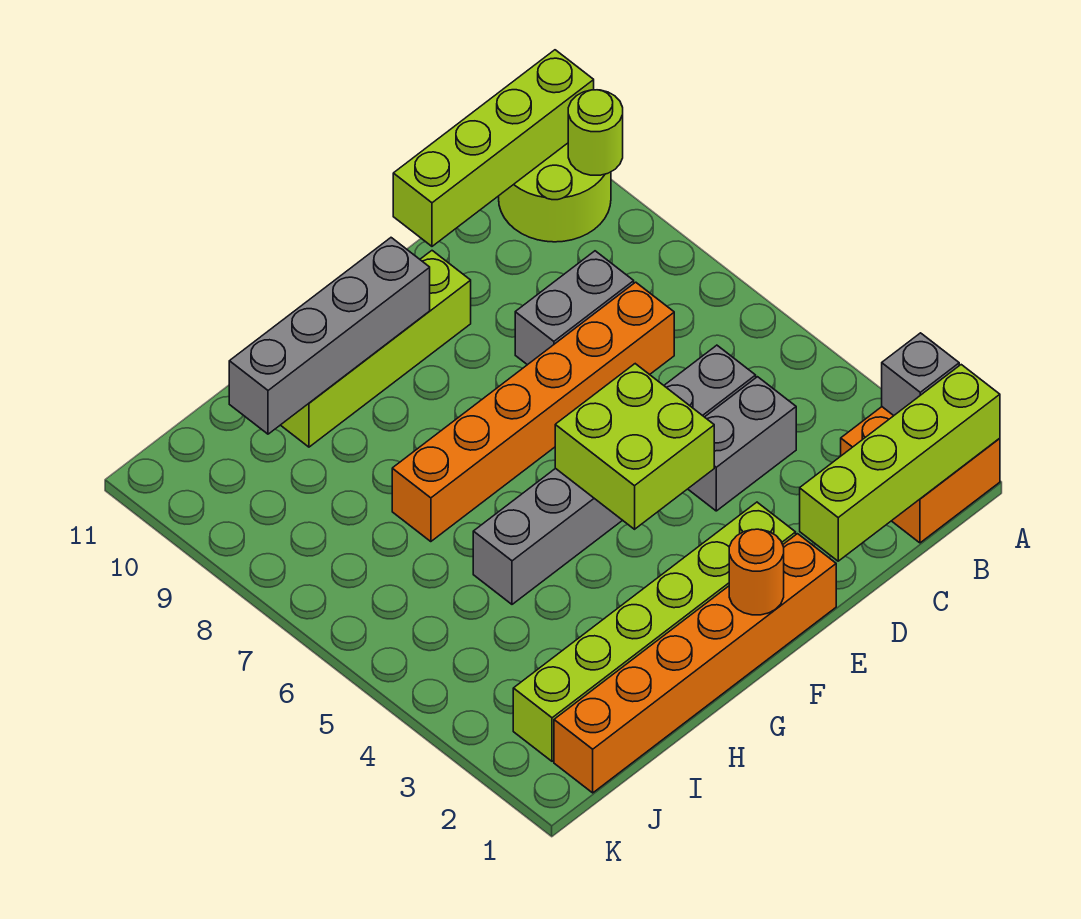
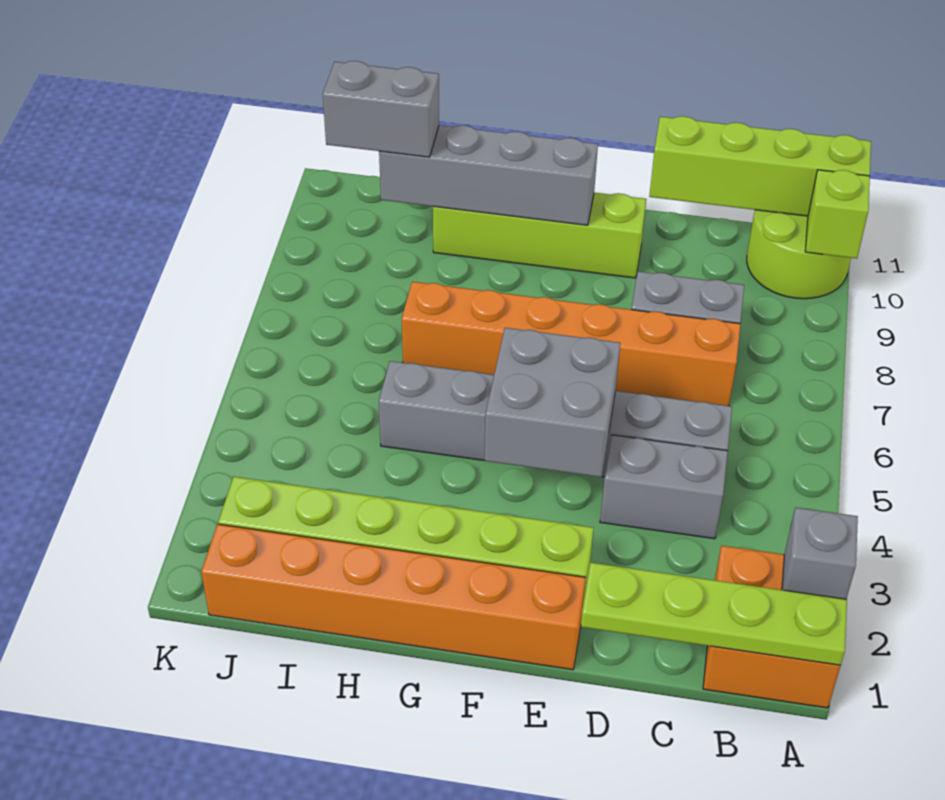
lime brick A1:D1 level 2 -> lime plate A1:D1 level 2
lime round brick A10 level 2 -> lime brick A10 level 2
lime brick E4:F5 level 2 -> grey brick E4:F5 level 2
orange round brick F1 level 2 -> none
none -> grey brick I10:J10 level 3

